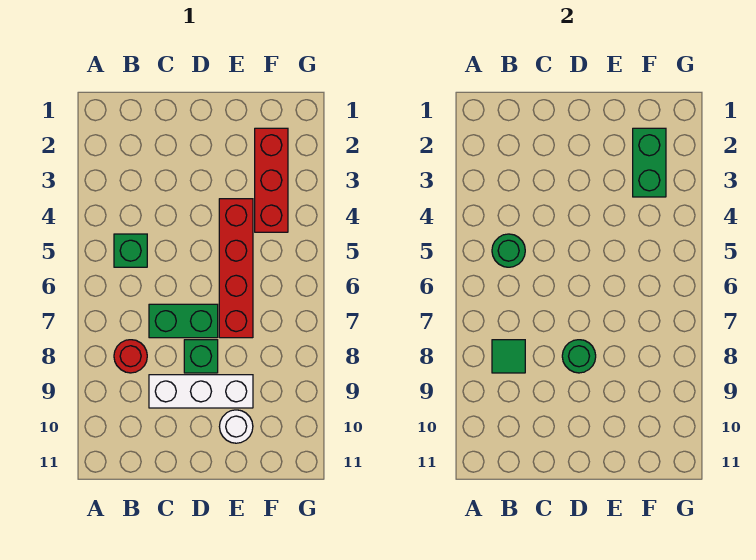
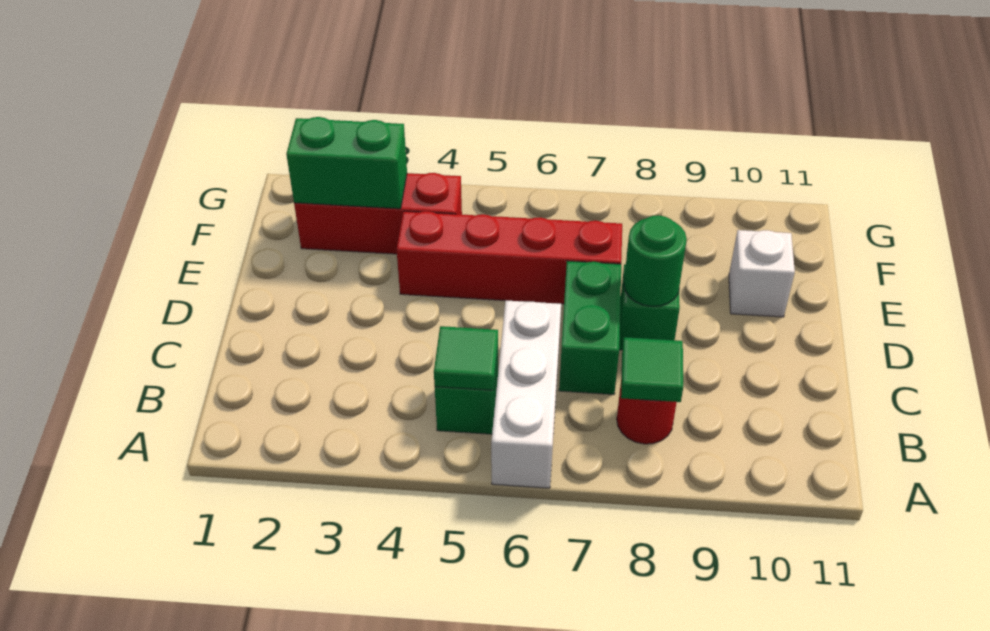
green round brick B5 level 2 -> green tile B5 level 2
white brick C9:E9 level 1 -> white brick A6:C6 level 1
white round brick E10 level 1 -> white brick E10 level 1

